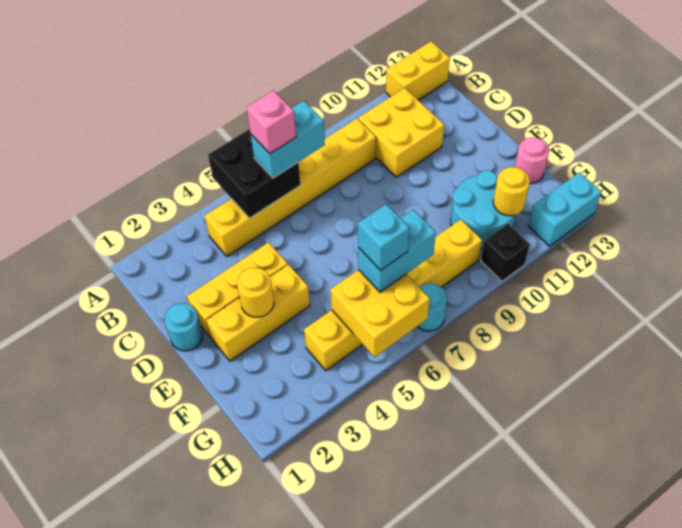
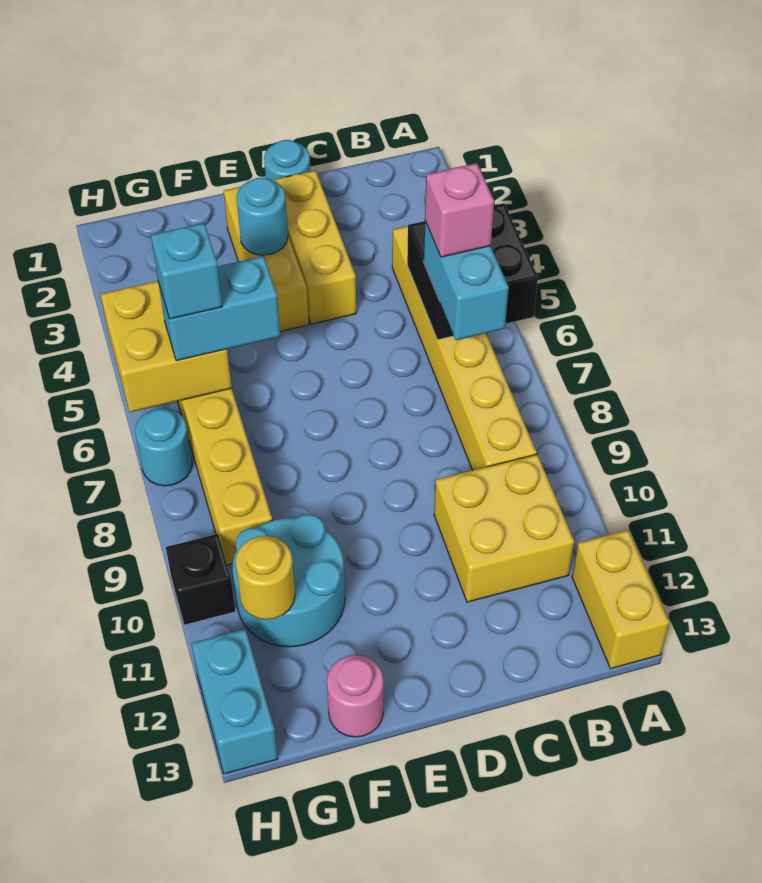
yellow round brick E3 level 2 -> cyan round brick E3 level 2
cyan brick G6:G7 level 3 -> cyan brick F6:G6 level 3

